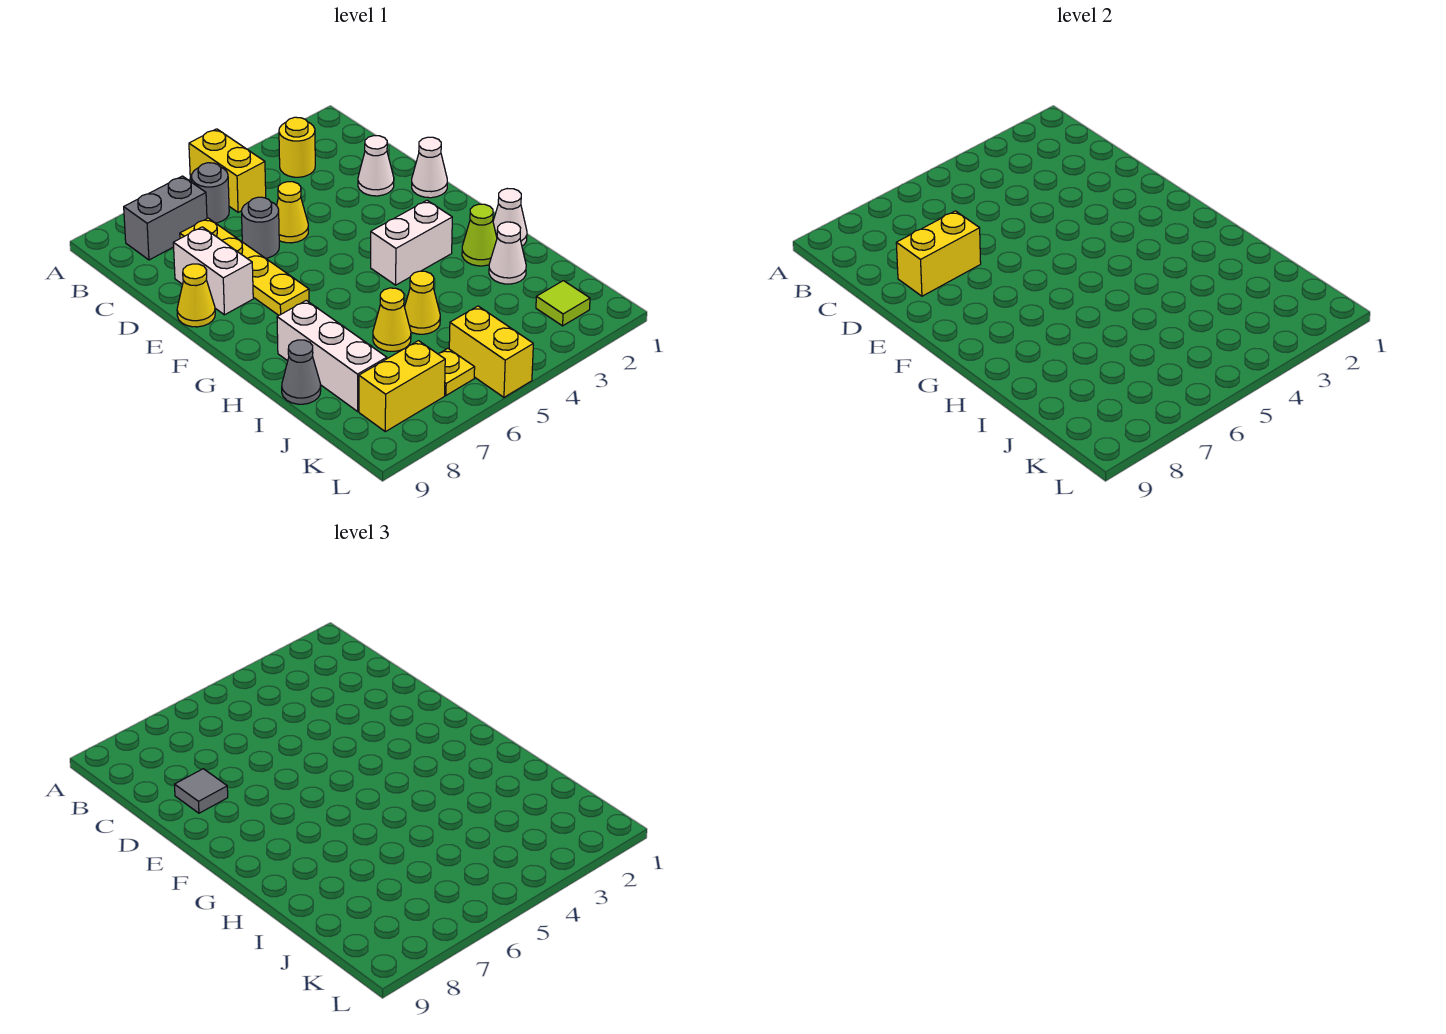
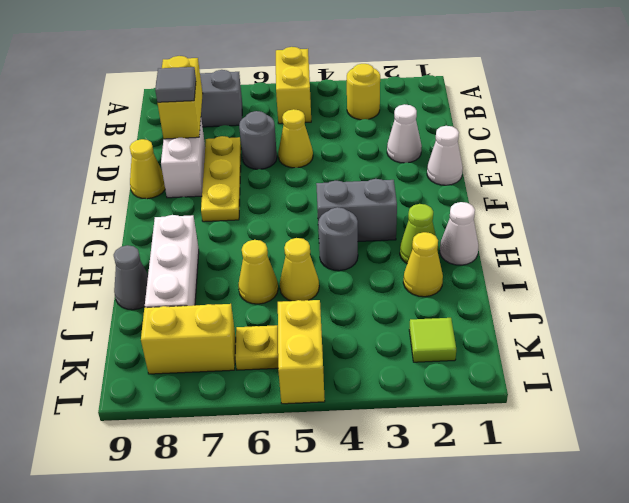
grey round brick B6 level 1 -> grey round brick H4 level 1
yellow plate C7:F7 level 1 -> yellow plate D7:F7 level 1
yellow brick D7:D8 level 2 -> yellow brick C8:D8 level 2
white brick G3:G4 level 1 -> grey brick G3:G4 level 1
white cone I2 level 1 -> yellow cone I2 level 1

